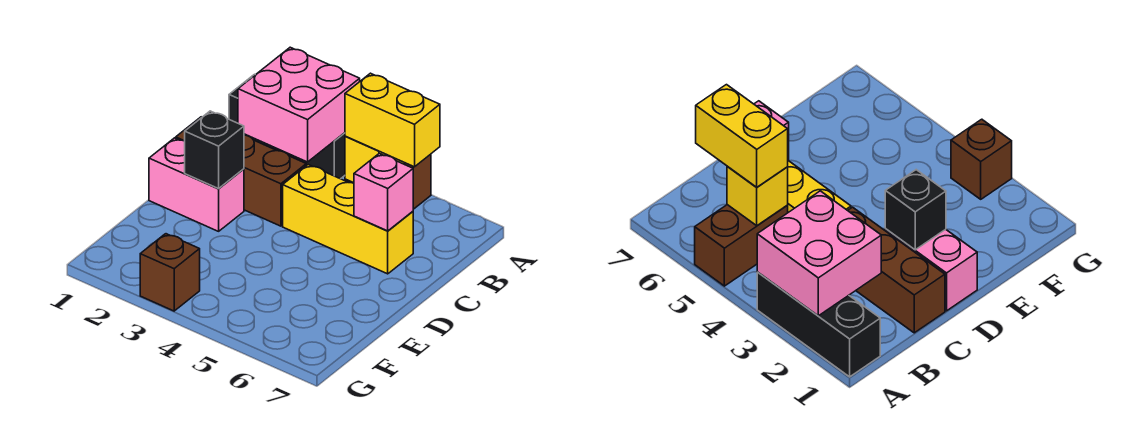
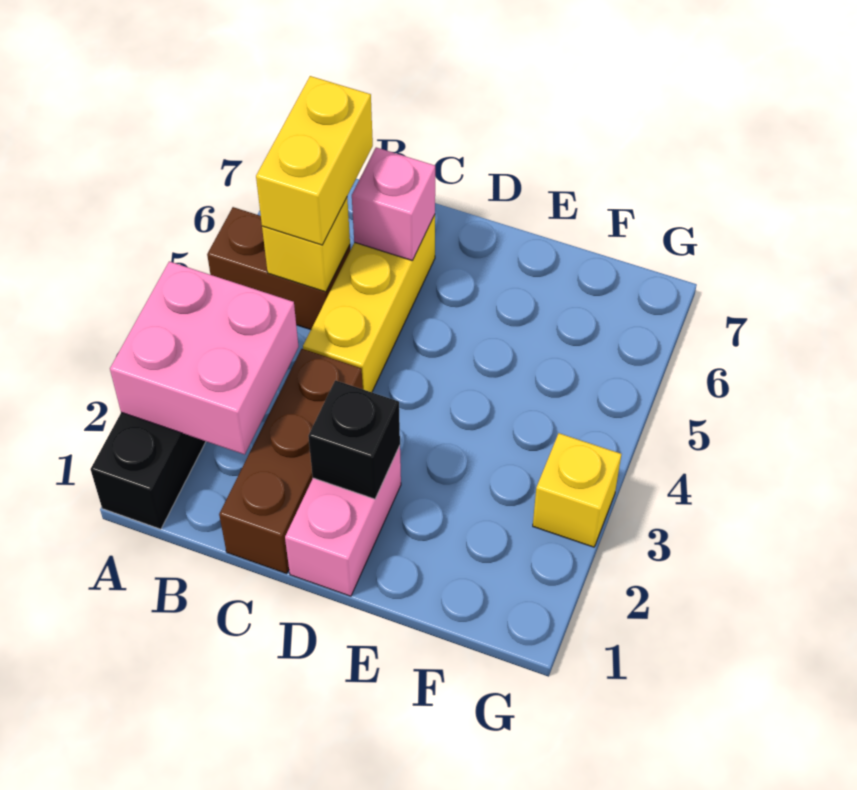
brown brick G3 level 1 -> yellow brick G3 level 1

